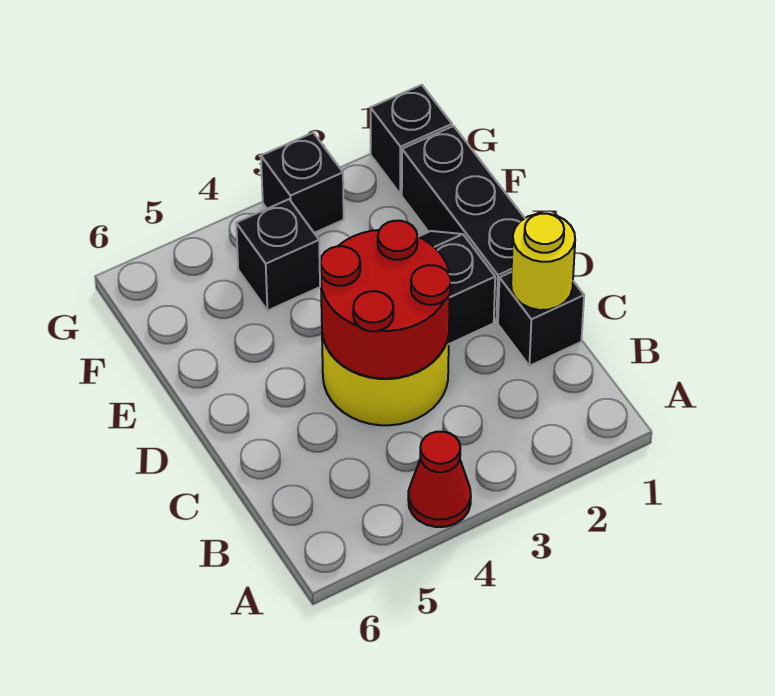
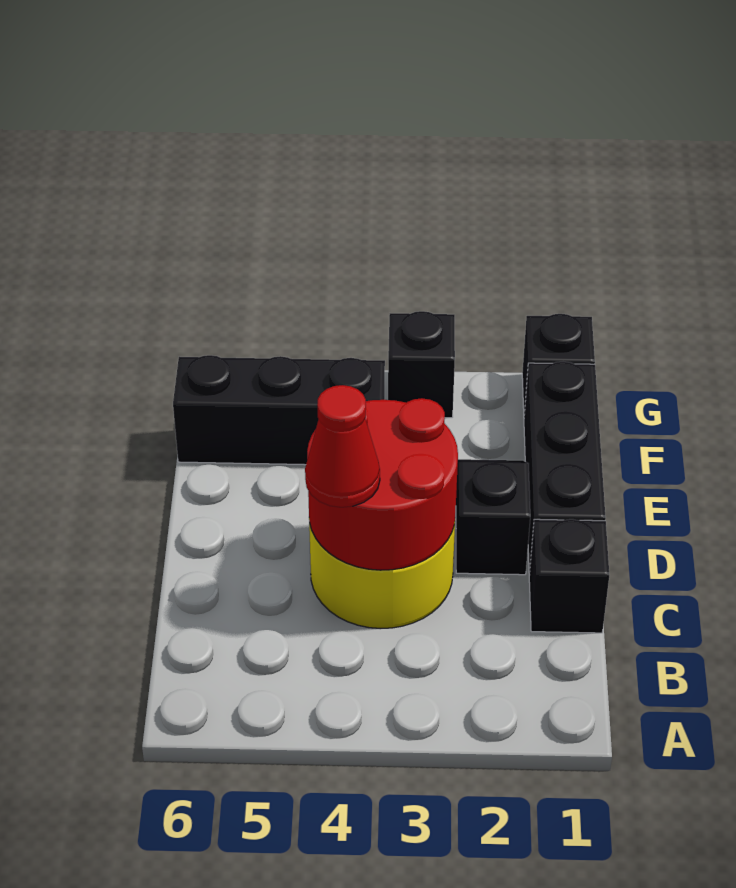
red cone A4 level 1 -> red cone C4 level 3
yellow round brick C1 level 2 -> none
black brick F4 level 1 -> black brick F4:F6 level 1

